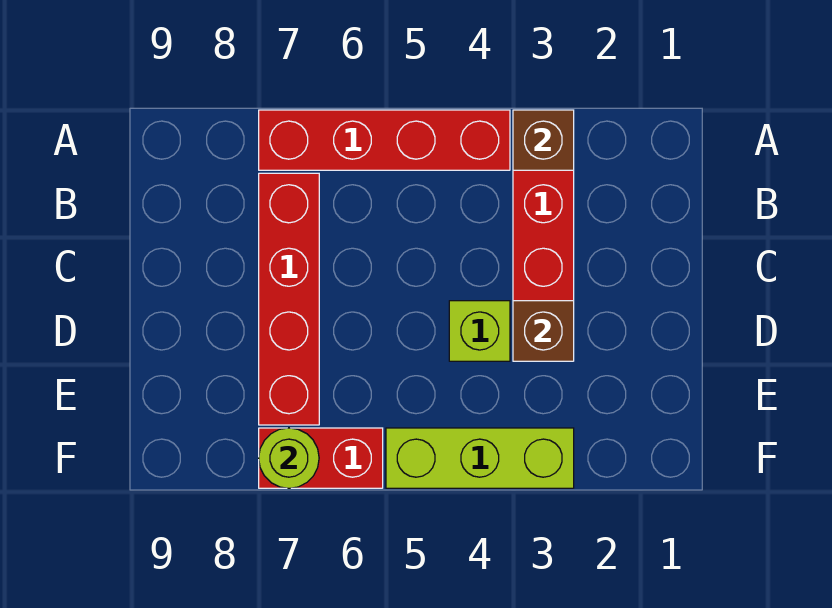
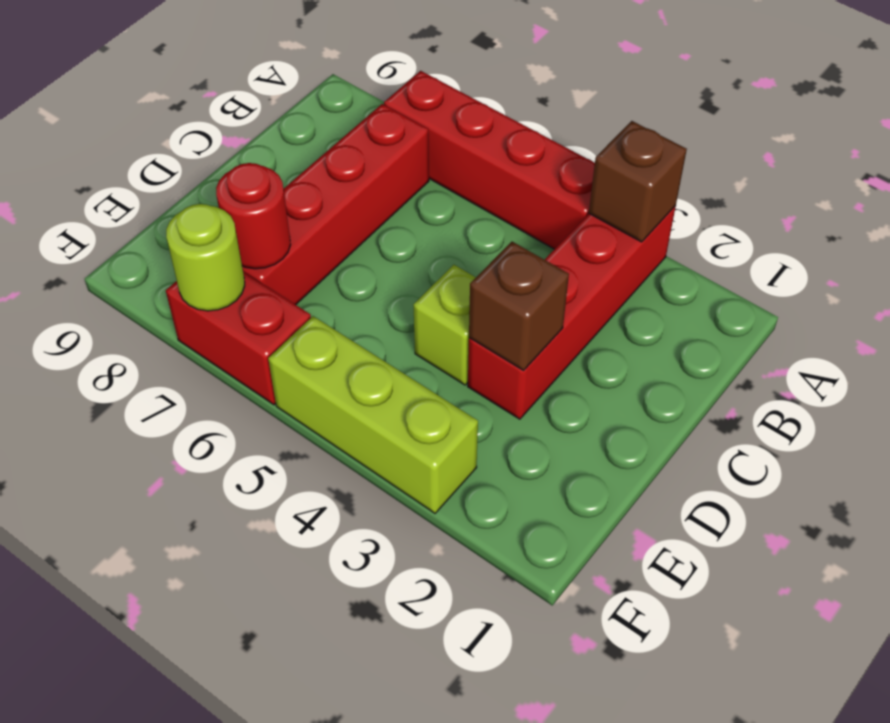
none -> red round brick E7 level 2

